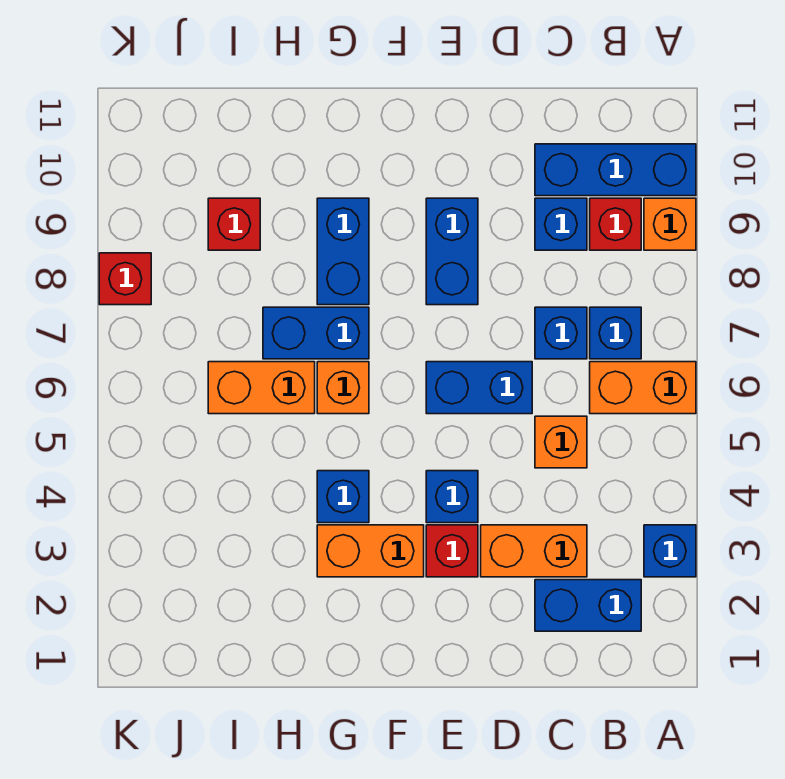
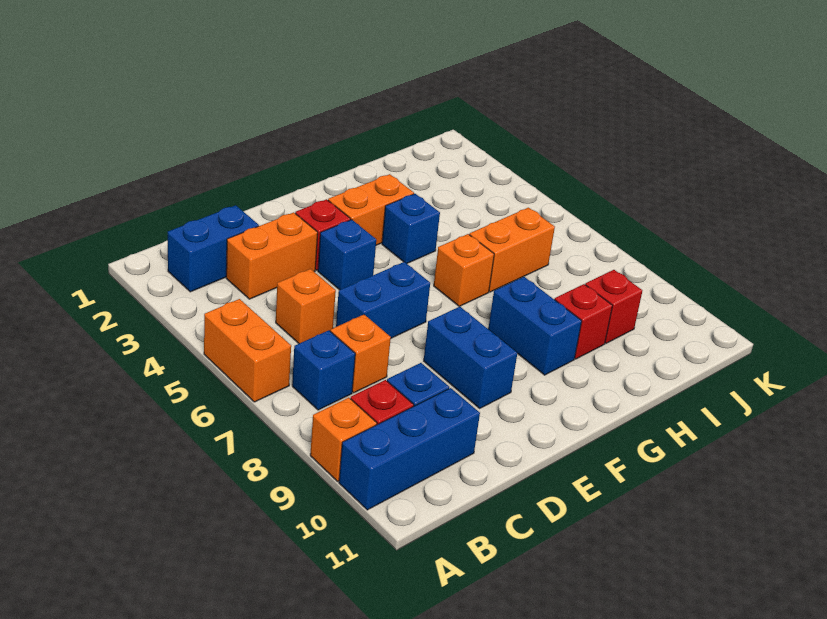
blue brick A3 level 1 -> none
orange brick A6:B6 level 1 -> orange brick A5:A6 level 1
blue brick C7 level 1 -> orange brick C7 level 1
blue brick G7:H7 level 1 -> none
red brick K8 level 1 -> red brick H9 level 1

